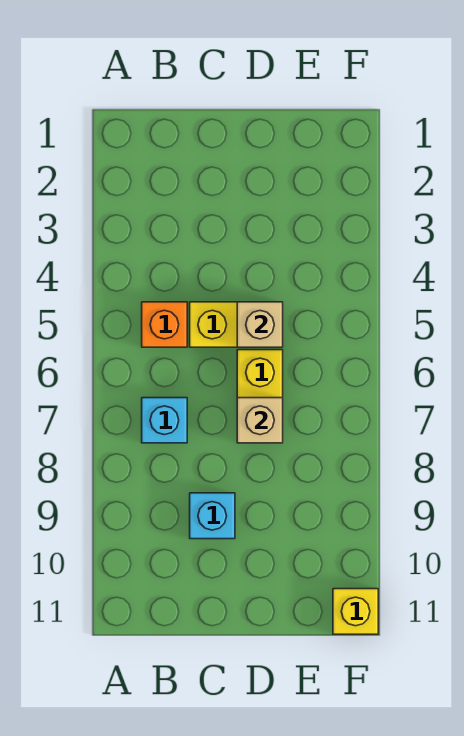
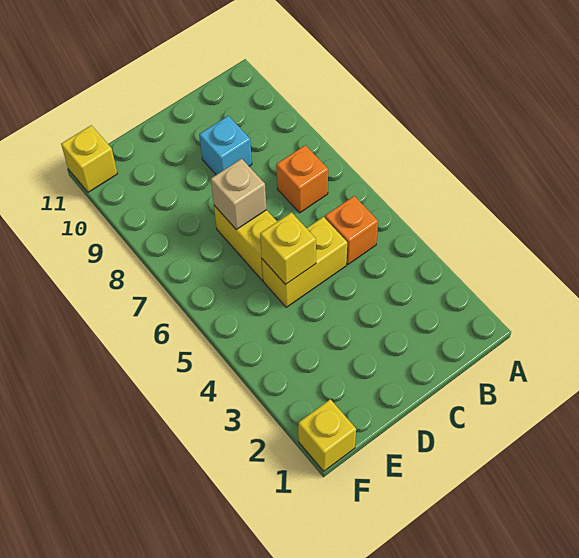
cyan brick B7 level 1 -> orange brick B7 level 1
tan brick D5 level 2 -> yellow brick D5 level 2
none -> yellow brick F1 level 1

